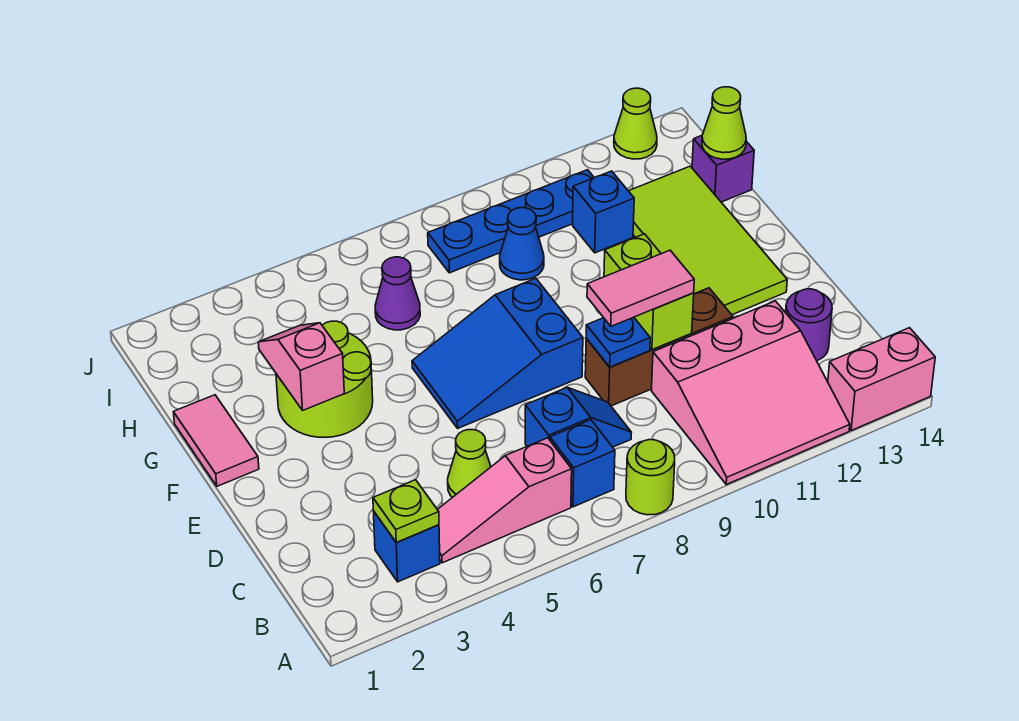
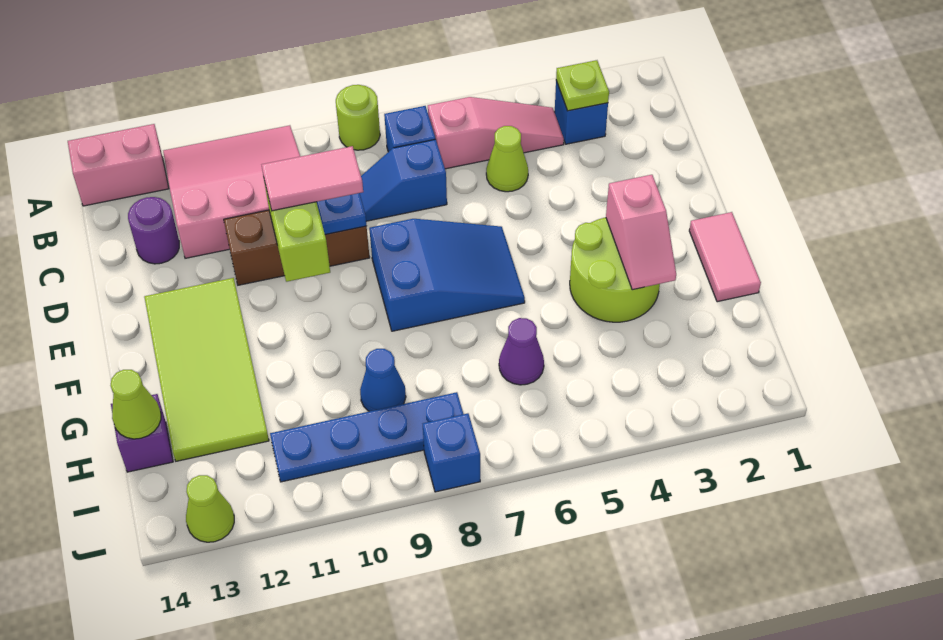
blue brick H11 level 1 -> blue brick J8 level 1

